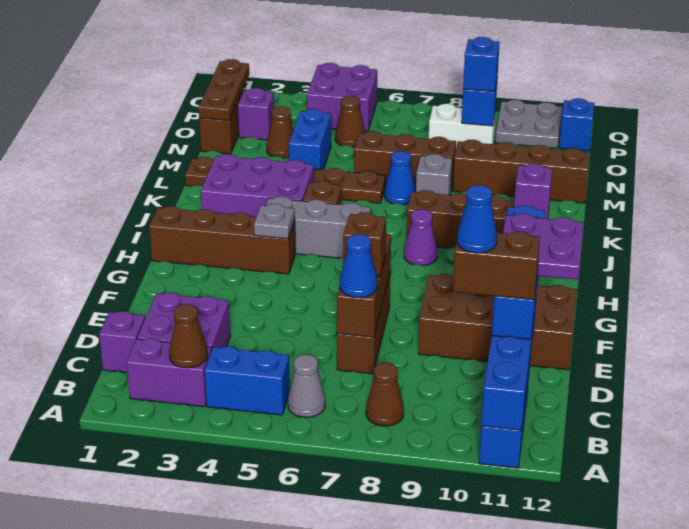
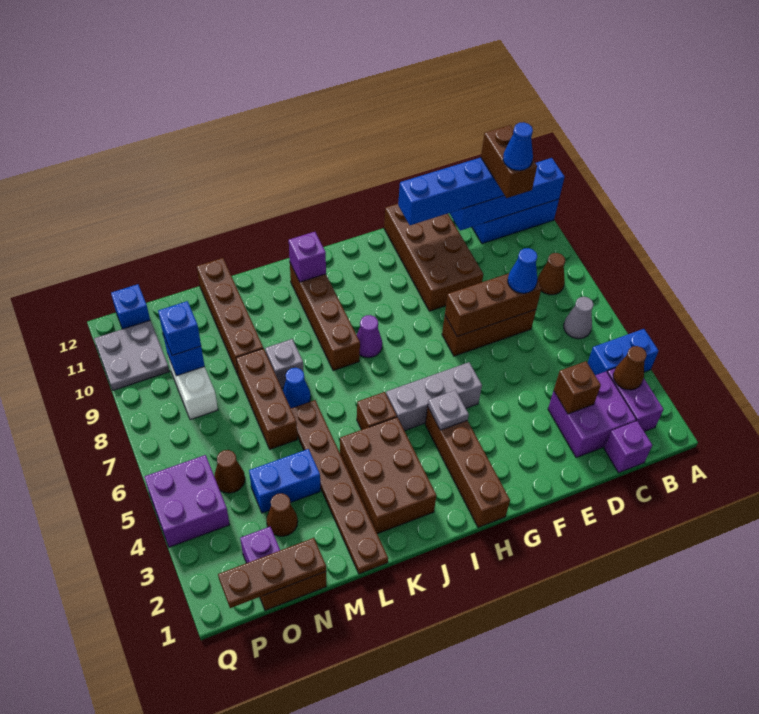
blue brick B4:B5 level 1 -> blue brick A4:B4 level 1
purple plate D11:E12 level 4 -> none
brown brick E7 level 3 -> brown brick D3 level 2
grey brick I4:I6 level 1 -> grey brick G5:I5 level 1
purple brick J2:K4 level 1 -> brown brick J2:K4 level 1

